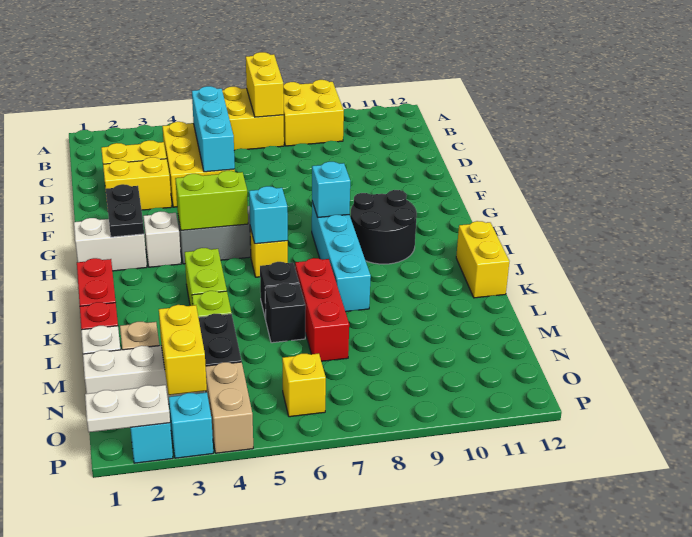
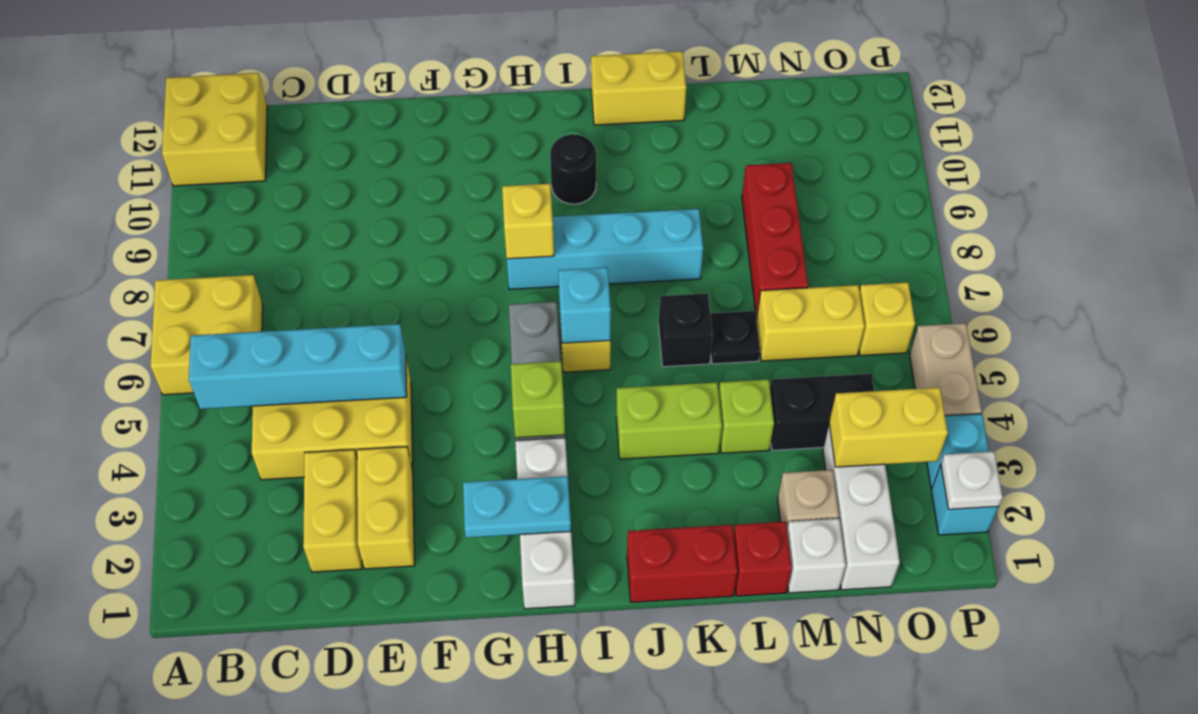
yellow brick A7:B7 level 2 -> yellow brick M6:N6 level 1
yellow brick A8:B9 level 1 -> yellow brick A11:B12 level 1
cyan brick C5:E5 level 2 -> cyan brick B5:E5 level 2
black plate G2:H2 level 2 -> cyan plate G2:H2 level 2
lime brick H4:H5 level 2 -> lime brick H4 level 2
cyan brick H8 level 2 -> yellow brick H8 level 2
black round brick H9:I10 level 1 -> black round brick I10 level 1
red brick K7:M7 level 1 -> red brick M7:M9 level 1
black brick L6 level 1 -> black plate L6 level 1
tan brick O4:P4 level 1 -> tan brick P4:P5 level 1
white plate P1:P2 level 2 -> white plate P2 level 2

